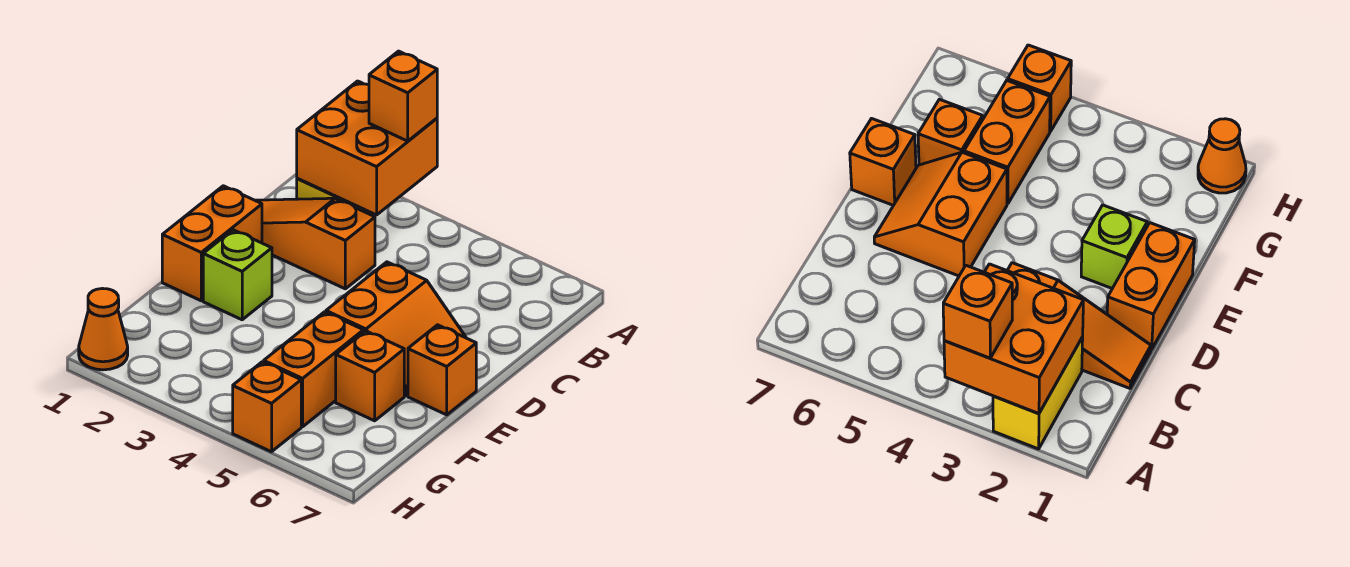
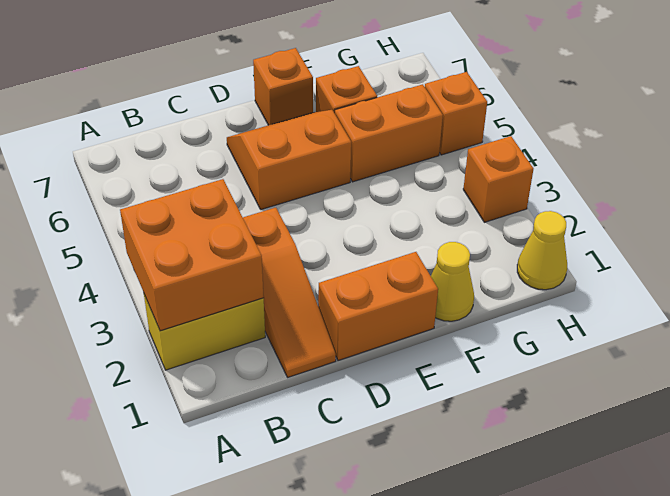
orange brick A3 level 3 -> orange brick H3 level 1
lime brick E2 level 1 -> none
none -> yellow cone F1 level 1
orange cone H1 level 1 -> yellow cone H1 level 1

